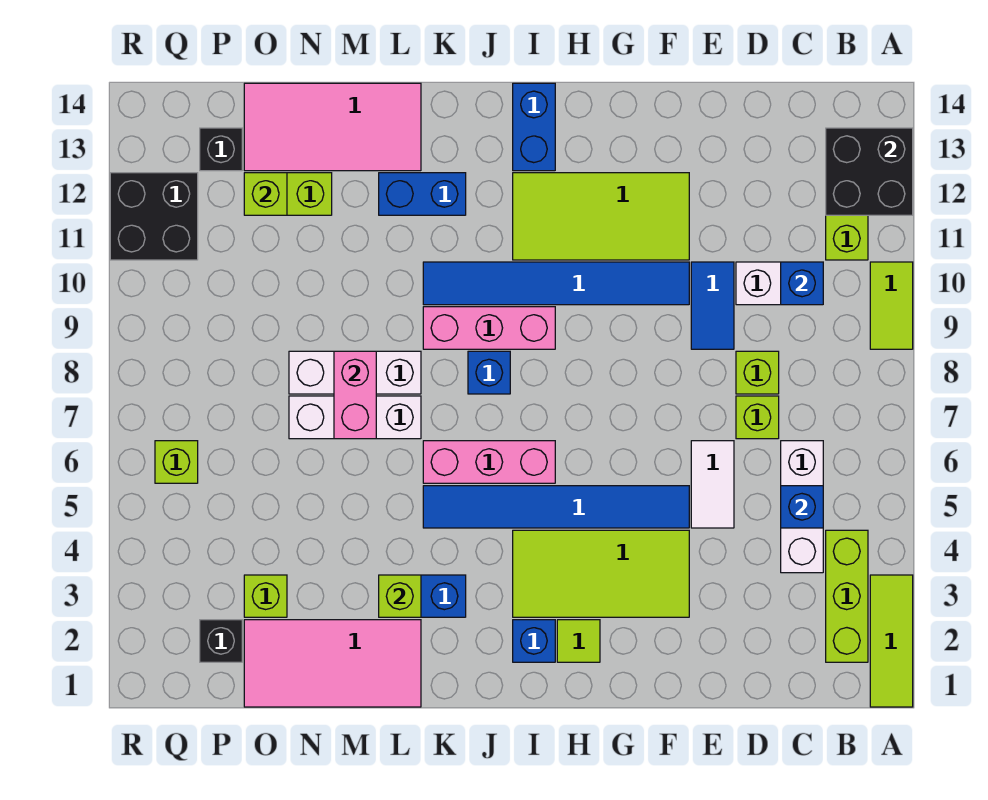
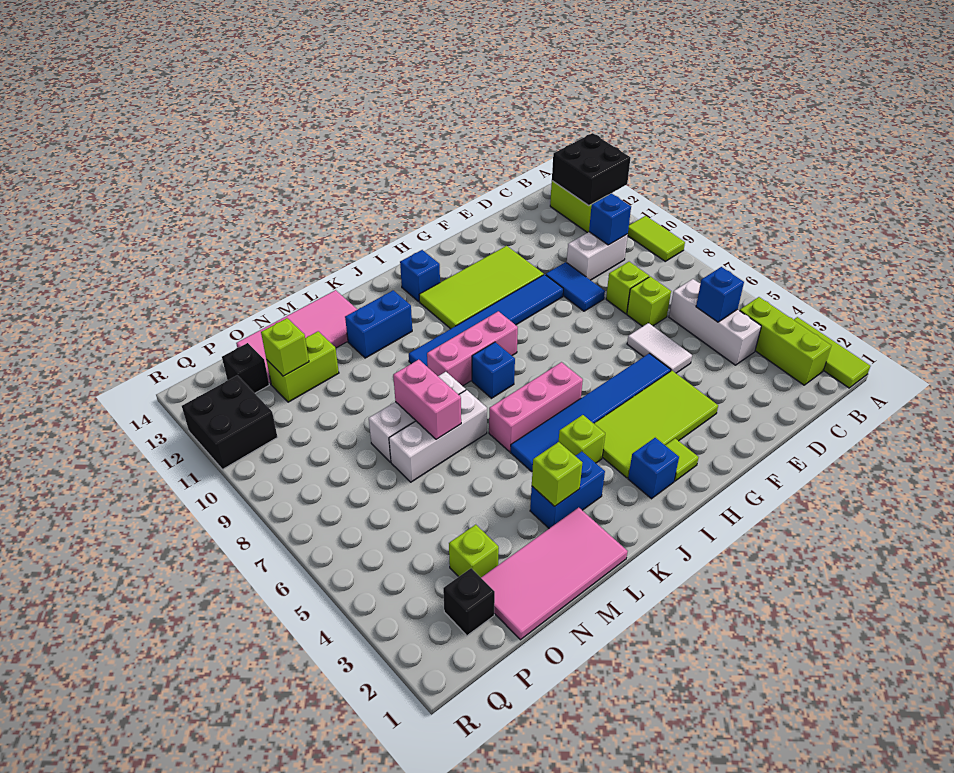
blue brick I13:I14 level 1 -> blue brick I13 level 1
lime brick Q6 level 1 -> lime brick J4 level 1

